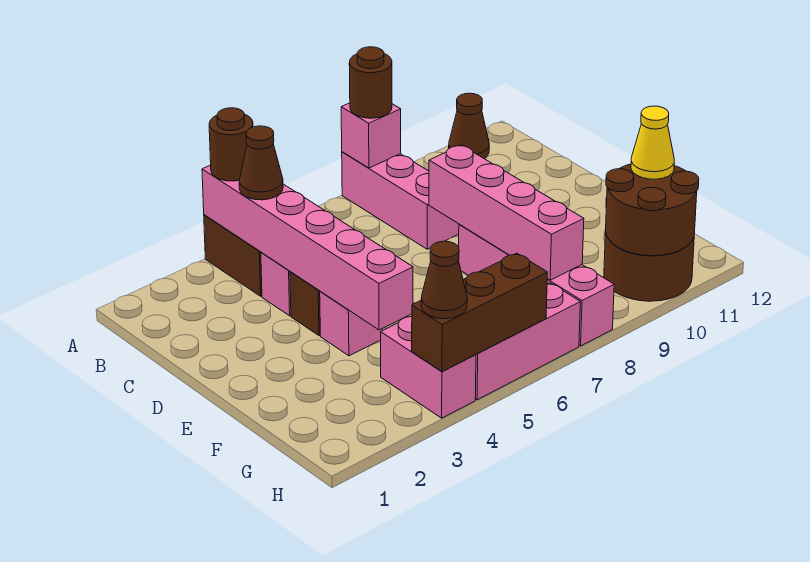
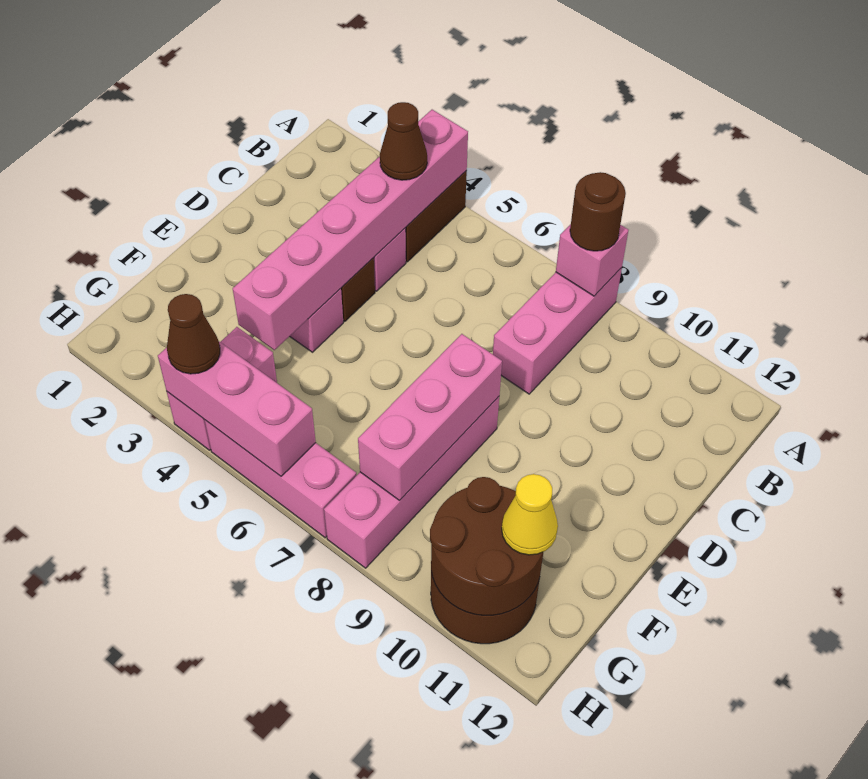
brown round brick A4 level 3 -> none
brown cone A11 level 1 -> none
pink brick D8:G8 level 2 -> pink brick E8:G8 level 2
brown brick H4:H6 level 2 -> pink brick H4:H6 level 2

